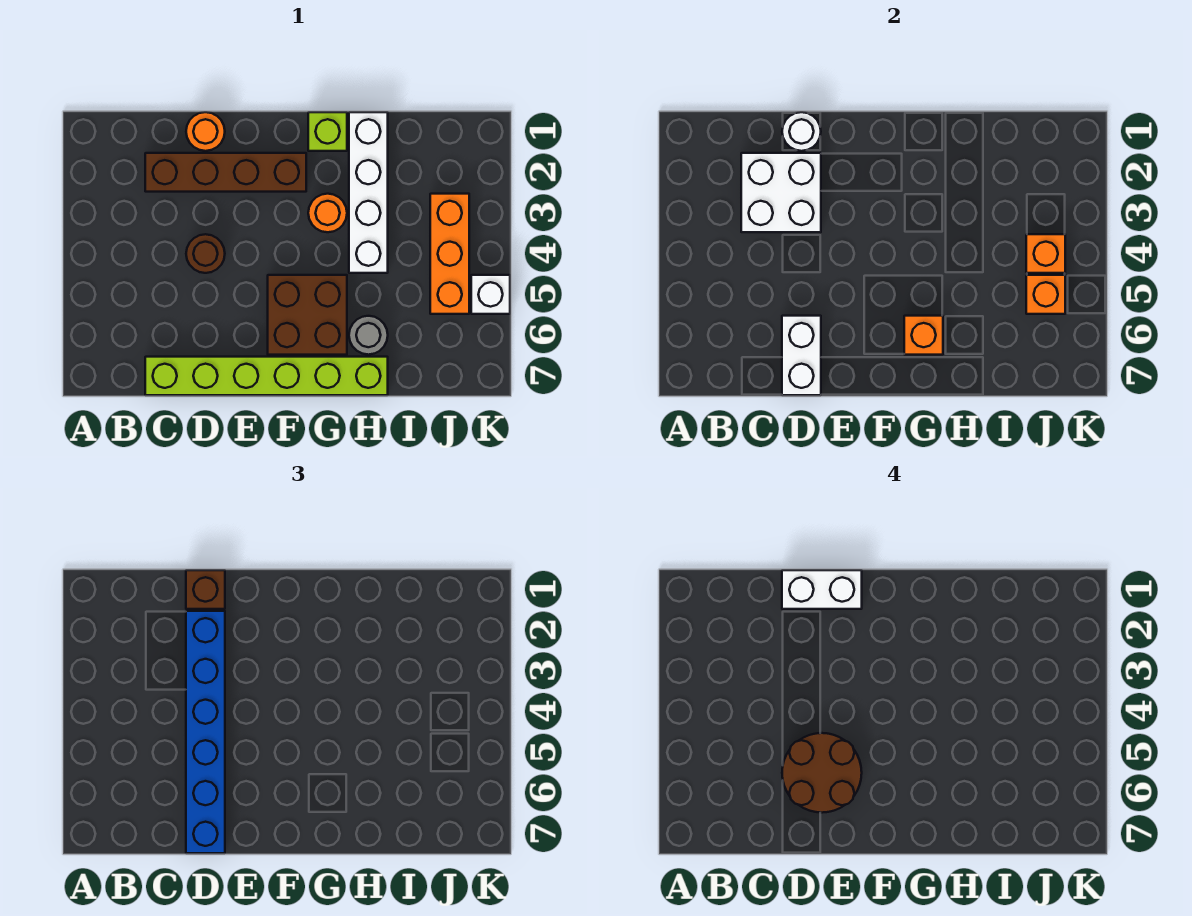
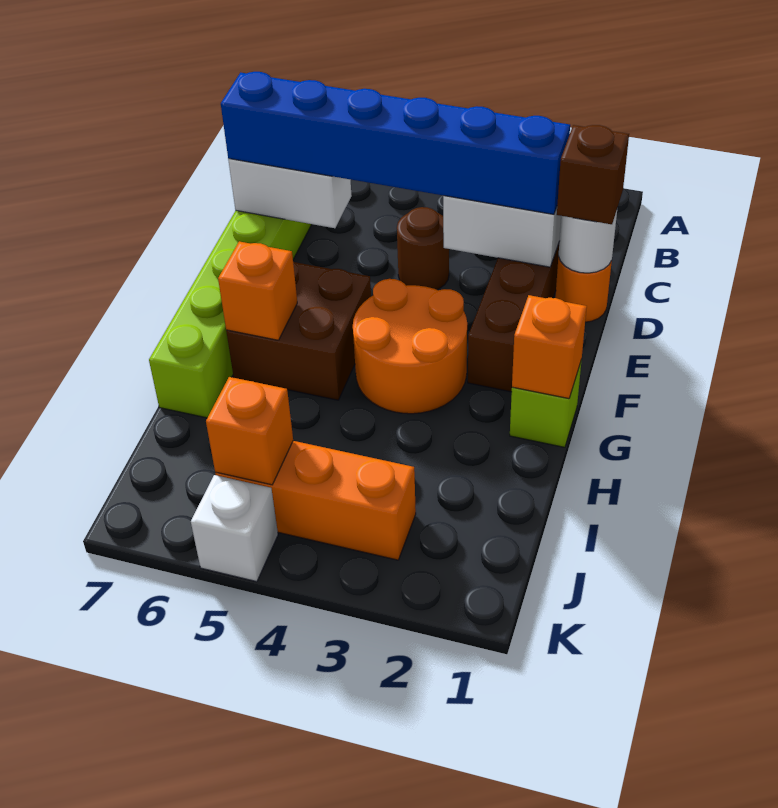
white brick D1:E1 level 4 -> none
brown round brick D5:E6 level 4 -> none
orange round brick G3 level 1 -> orange round brick F3:G4 level 1
white brick H1:H4 level 1 -> none
grey round brick H6 level 1 -> none
orange brick J4 level 2 -> orange brick G1 level 2

